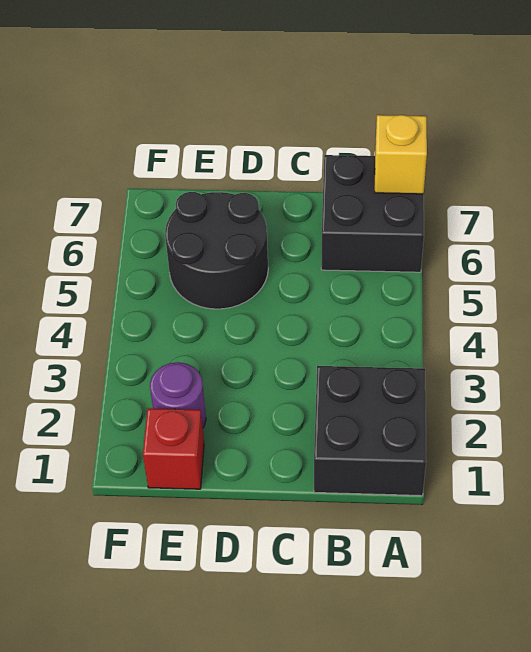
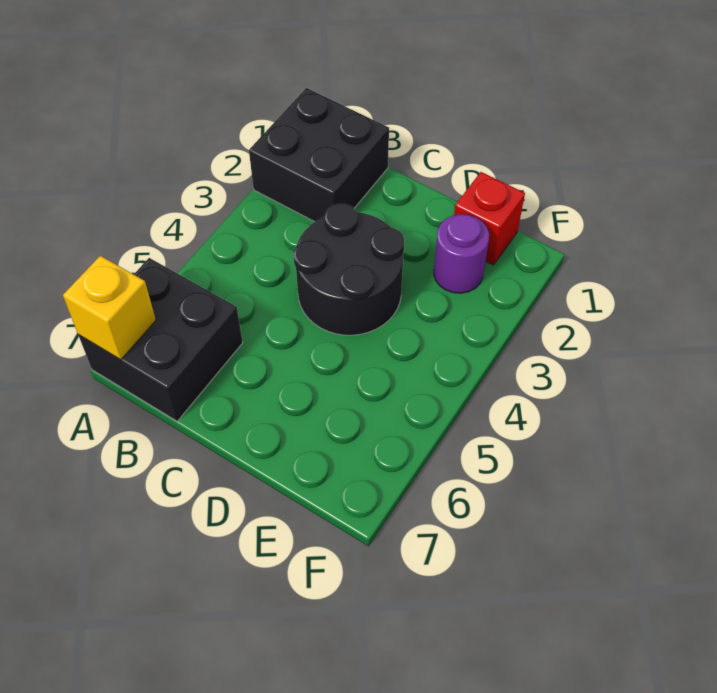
black round brick D5:E6 level 1 -> black round brick C3:D4 level 1

